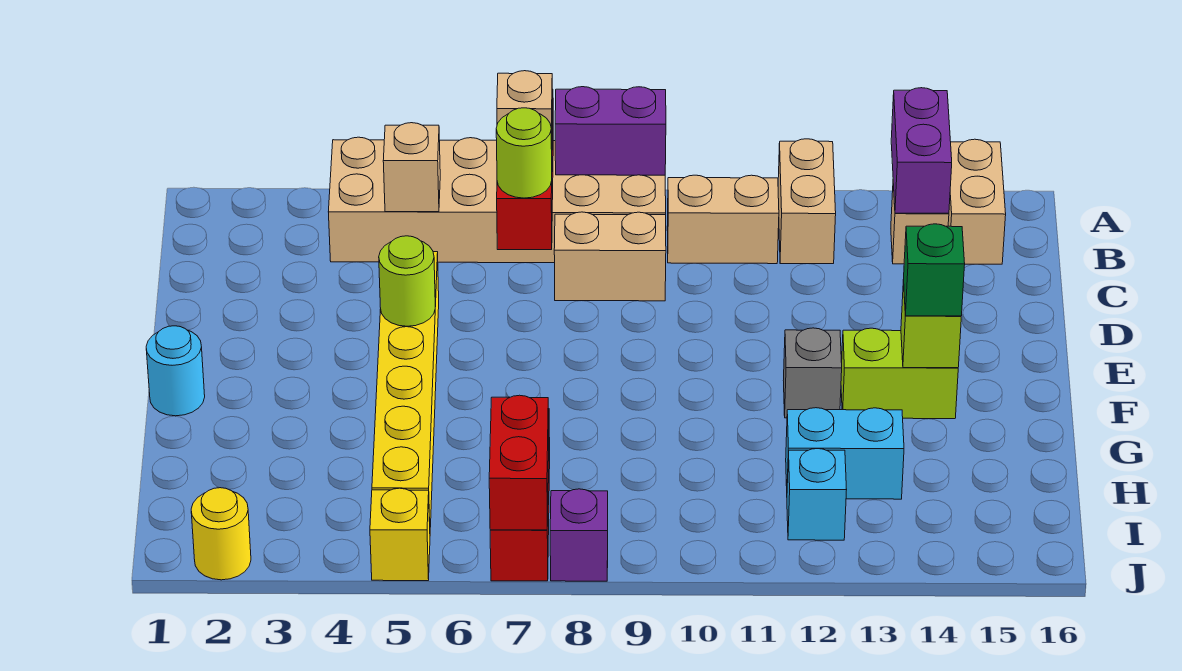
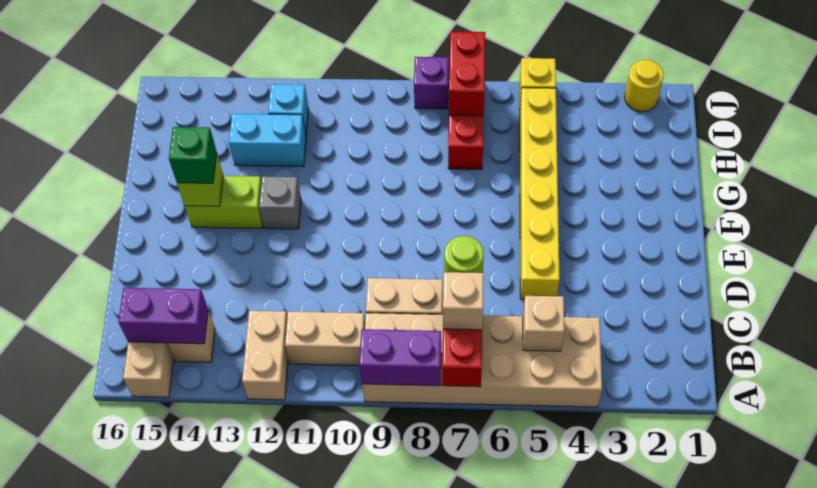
purple brick A14:B14 level 2 -> purple brick B14:B15 level 2
lime round brick E5 level 2 -> none
cyan round brick F1 level 1 -> none

